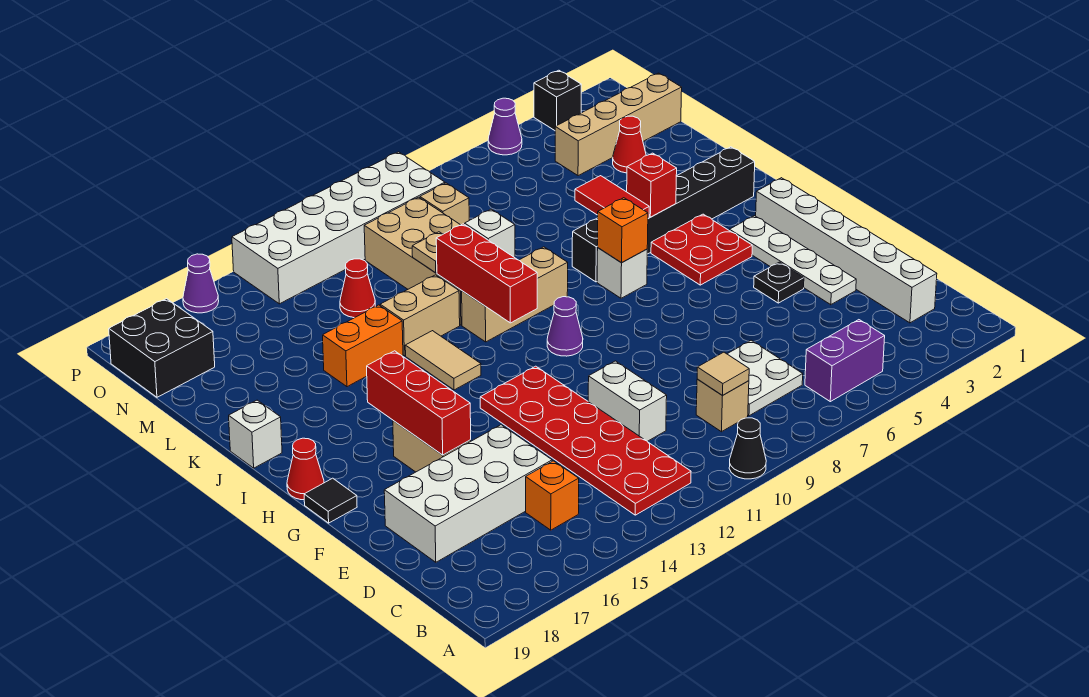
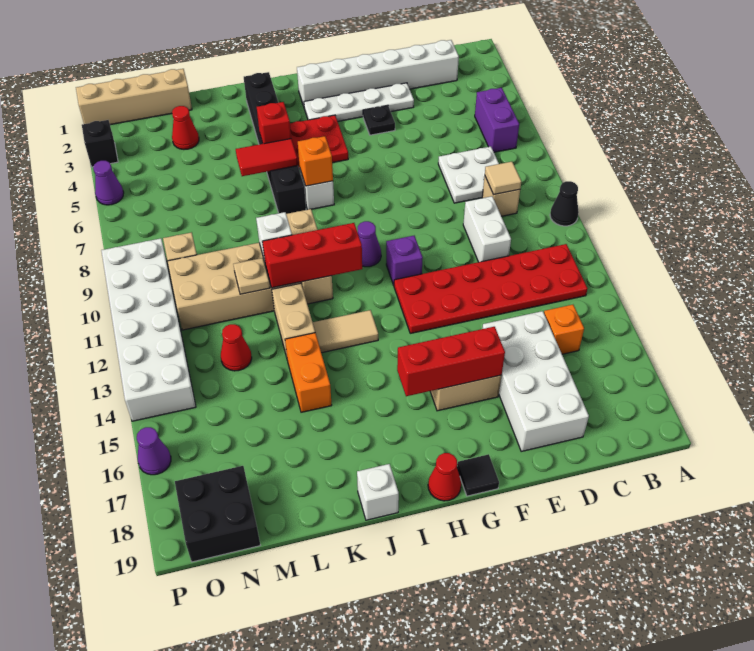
white brick D11:E11 level 1 -> white brick D10:D11 level 1
none -> purple brick G11 level 1
tan brick N1:N4 level 1 -> tan brick M1:P1 level 1

